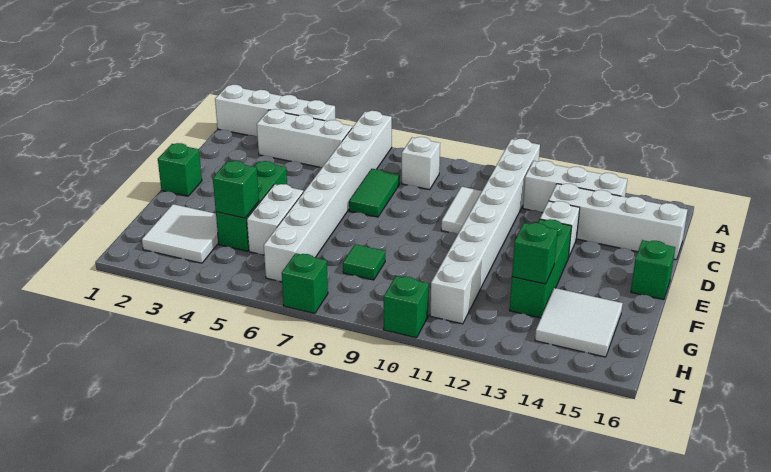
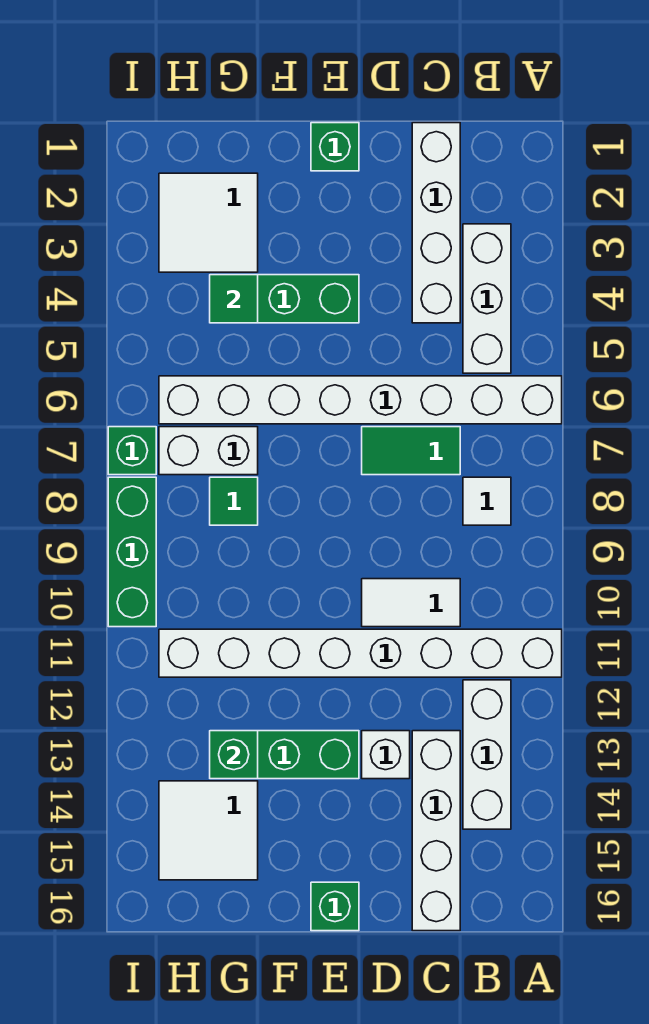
white brick A1:A4 level 1 -> white brick C1:C4 level 1
white brick B8 level 1 -> white tile B8 level 1
white brick F5:G5 level 1 -> white brick G7:H7 level 1
green brick G4 level 2 -> green tile G4 level 2
green brick I10 level 1 -> green brick I8:I10 level 1

